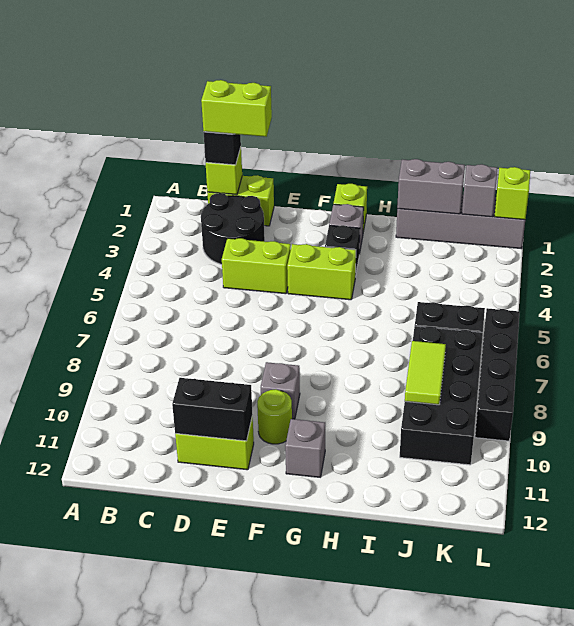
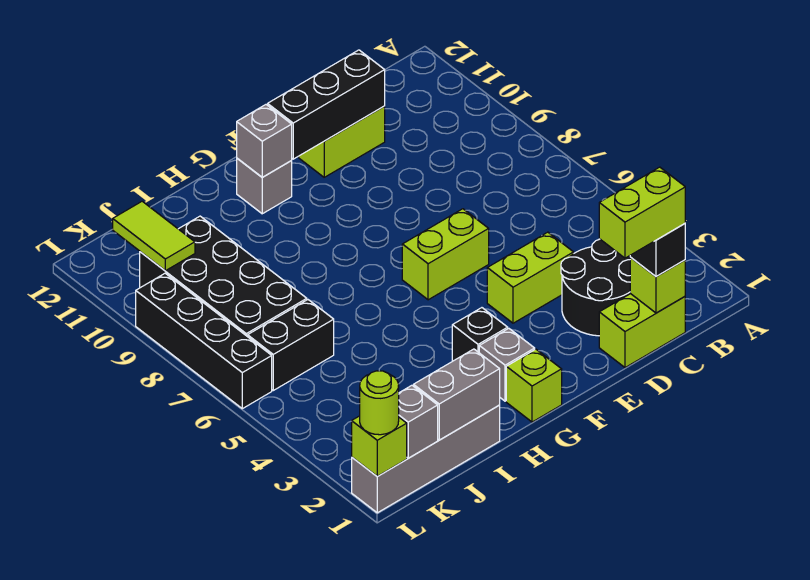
black brick D11:E11 level 2 -> black brick D11:F11 level 2
lime brick F4:G4 level 1 -> lime brick E6:F6 level 1
grey brick F9 level 1 -> grey brick G11 level 2
lime round brick F10 level 1 -> lime round brick L1 level 3
lime tile J8:J9 level 2 -> lime tile K10:K11 level 2

